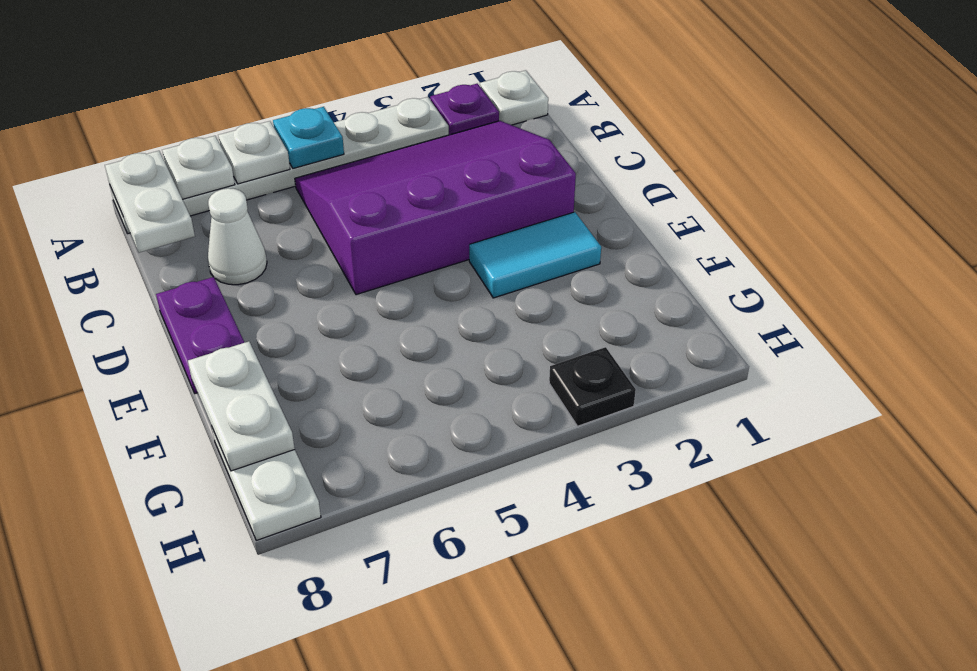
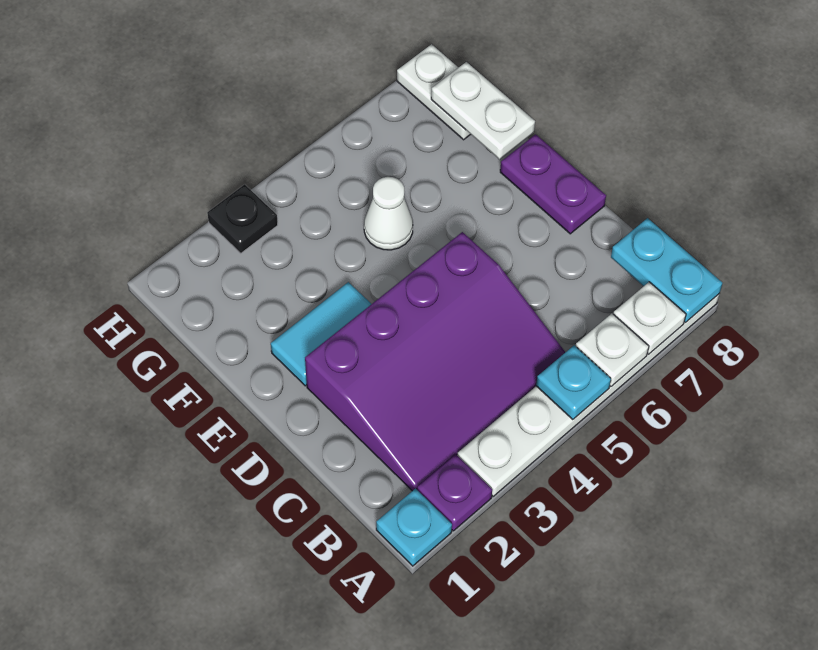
white plate A1 level 1 -> cyan plate A1 level 1
white plate A8:B8 level 2 -> cyan plate A8:B8 level 2
white cone C7 level 1 -> white cone F5 level 1

